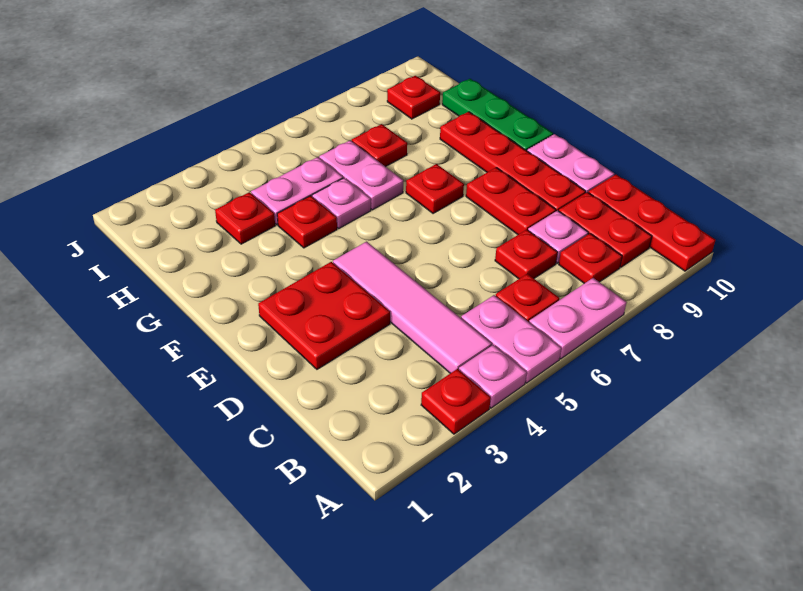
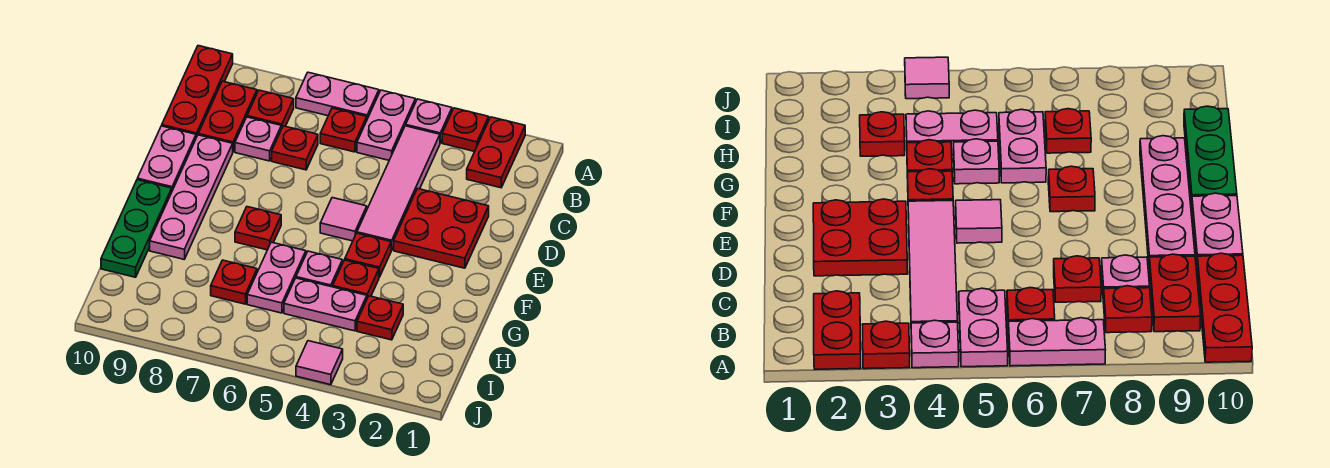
red plate D8:E8 level 1 -> red plate A2:B2 level 1
red plate D9:G9 level 1 -> pink plate D9:G9 level 1
none -> pink tile E5 level 1
red plate I9 level 1 -> red plate F4 level 1
none -> pink tile J4 level 1

